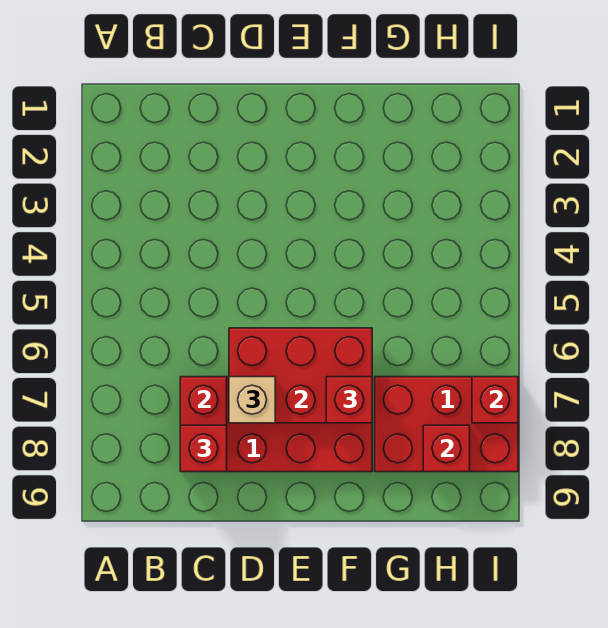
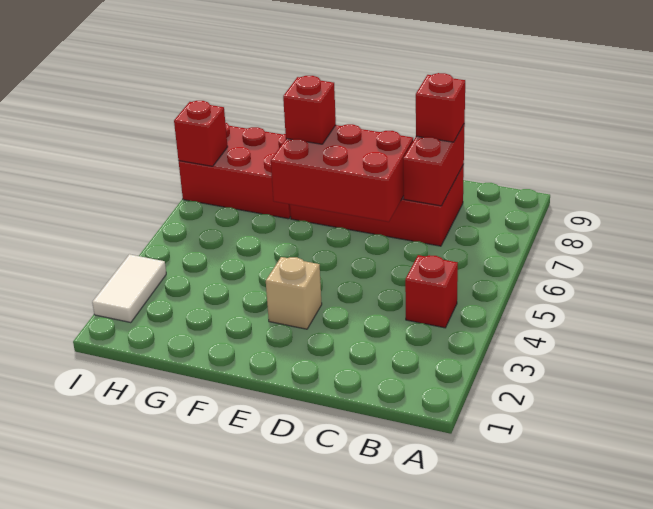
tan brick D7 level 3 -> tan brick E3 level 1
red brick H8 level 2 -> red brick B4 level 1
none -> white tile I2:I3 level 1

